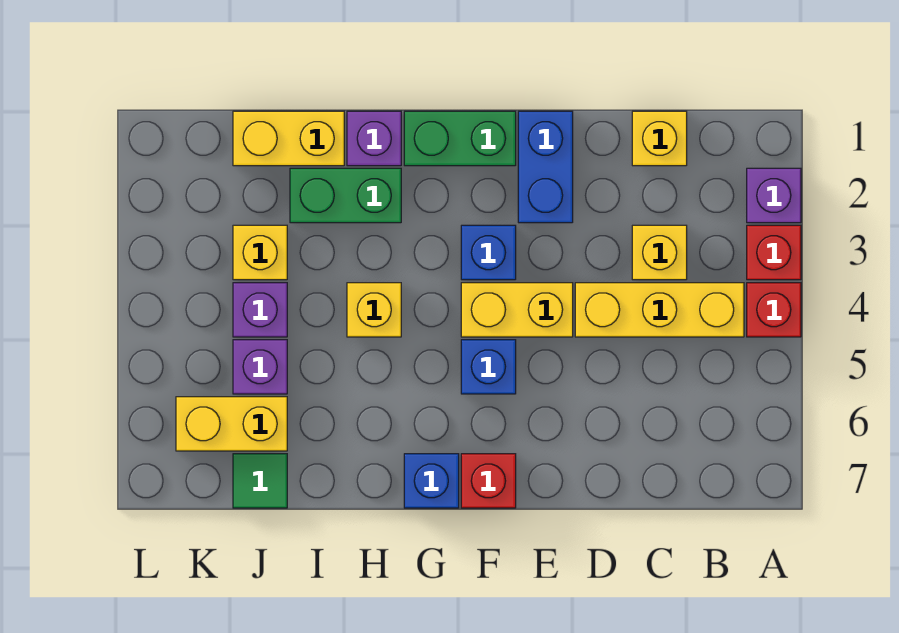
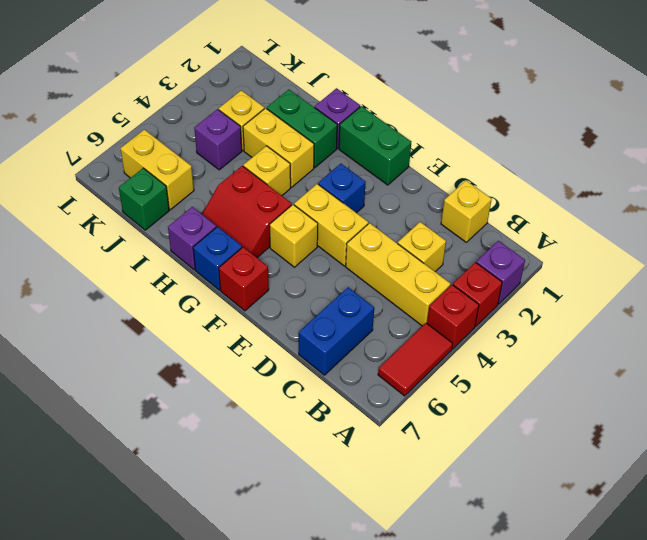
none -> red tile A5:A6 level 1
blue brick E1:E2 level 1 -> blue brick C6:C7 level 1
blue brick F5 level 1 -> yellow brick F5 level 1
none -> red slope G5:H6 level 1 top 5
yellow brick I1:J1 level 1 -> yellow brick H3:I3 level 1
purple brick J5 level 1 -> purple brick H7 level 1
green tile J7 level 1 -> green brick J7 level 1

